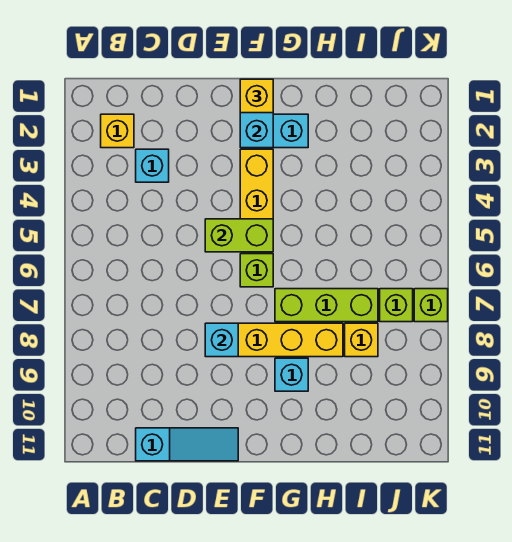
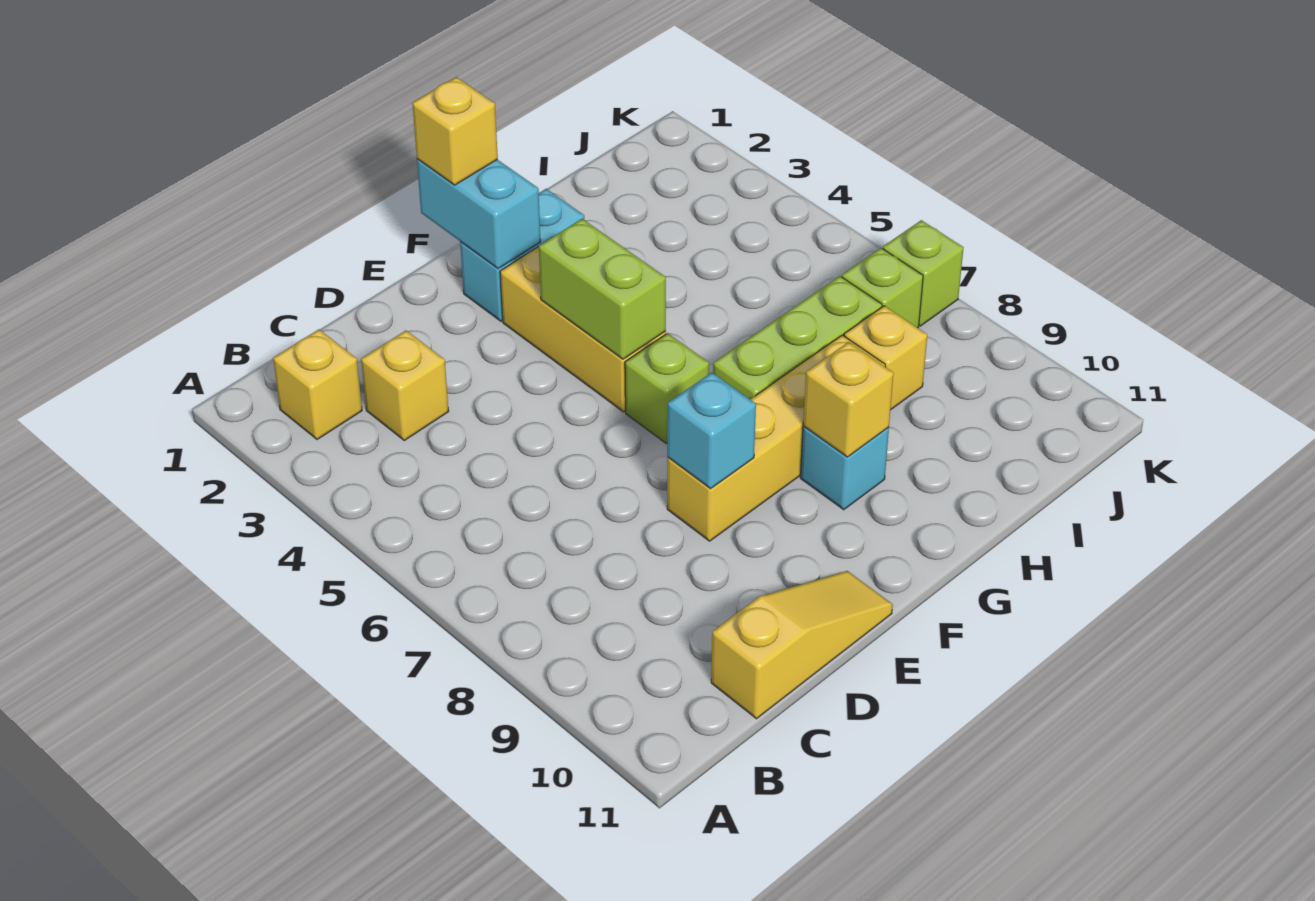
cyan brick C3 level 1 -> yellow brick C3 level 1
cyan slope C11:E11 level 1 top C -> yellow slope C11:E11 level 1 top C
lime brick E5:F5 level 2 -> lime brick F4:F5 level 2
none -> yellow brick G9 level 2

